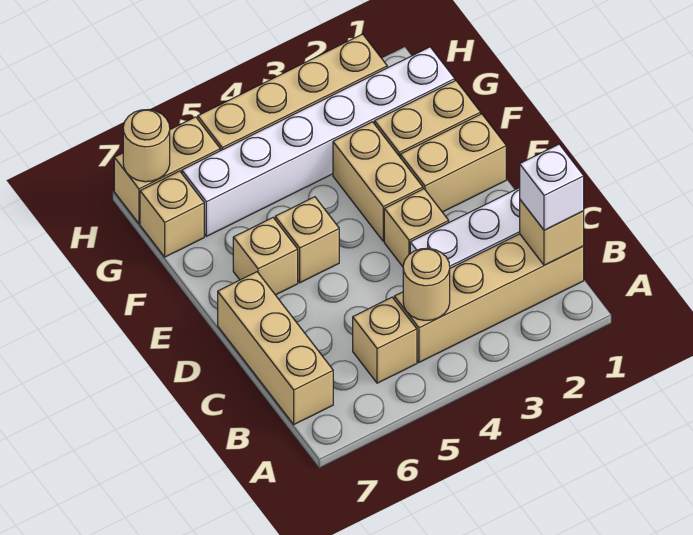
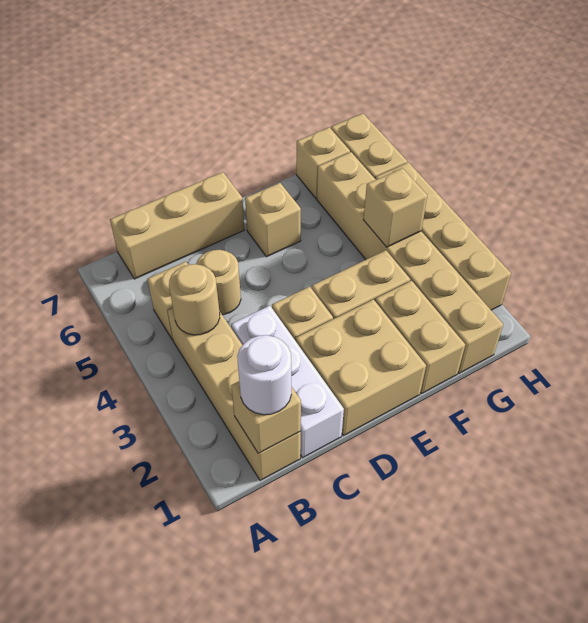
white brick B1 level 3 -> white round brick B1 level 3
tan brick E1:E2 level 1 -> tan brick D1:E2 level 1
tan brick E5 level 1 -> tan brick G4 level 2
white brick G1:G6 level 1 -> tan brick G1:G6 level 1
tan round brick H7 level 2 -> tan round brick C5 level 1

